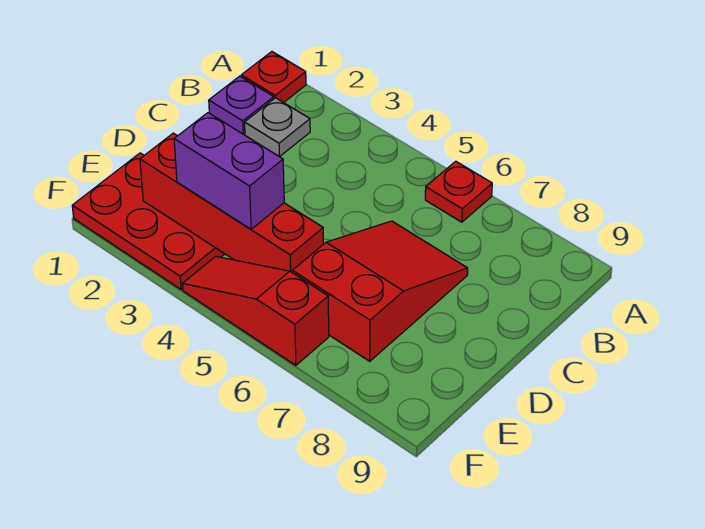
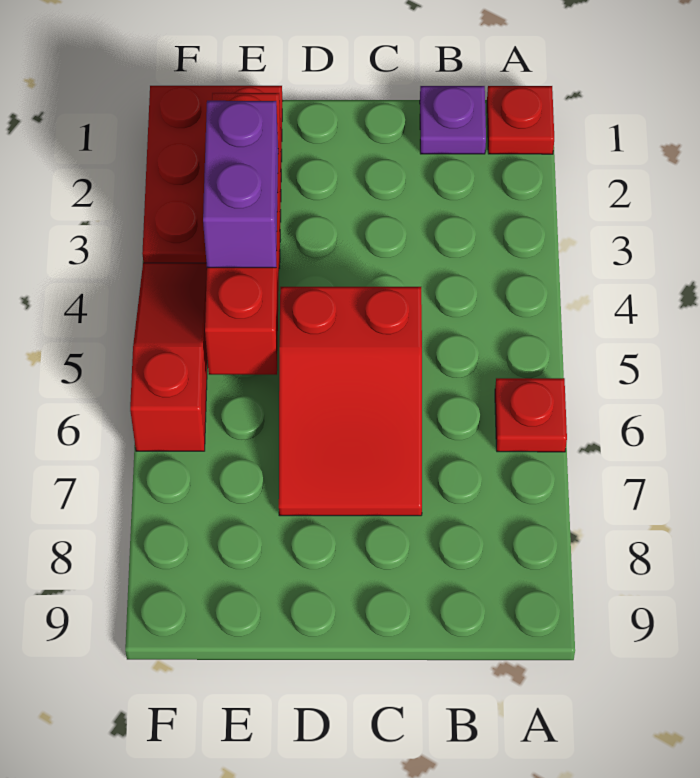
grey plate B2 level 1 -> none
red slope C6:E7 level 1 top E -> red slope C5:D7 level 1 top 5

